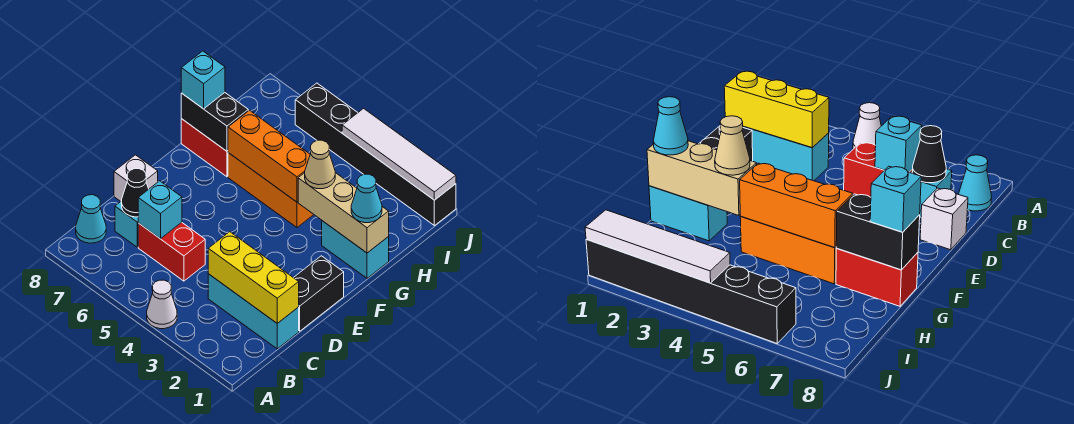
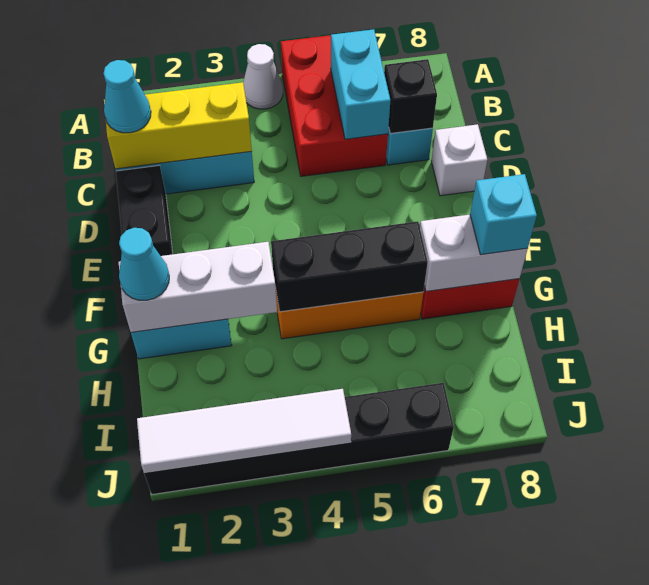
cyan cone B8 level 1 -> cyan cone C1 level 3
red brick C5:C6 level 1 -> red brick A5:C6 level 1
cyan brick C6 level 2 -> cyan brick B6:C6 level 2
black cone C7 level 2 -> black brick C7 level 2
tan brick G1:G3 level 2 -> white brick G1:G3 level 2
tan cone G3 level 3 -> none
orange brick G4:G6 level 2 -> black brick G4:G6 level 2
black brick G7:G8 level 2 -> white brick G7:G8 level 2

